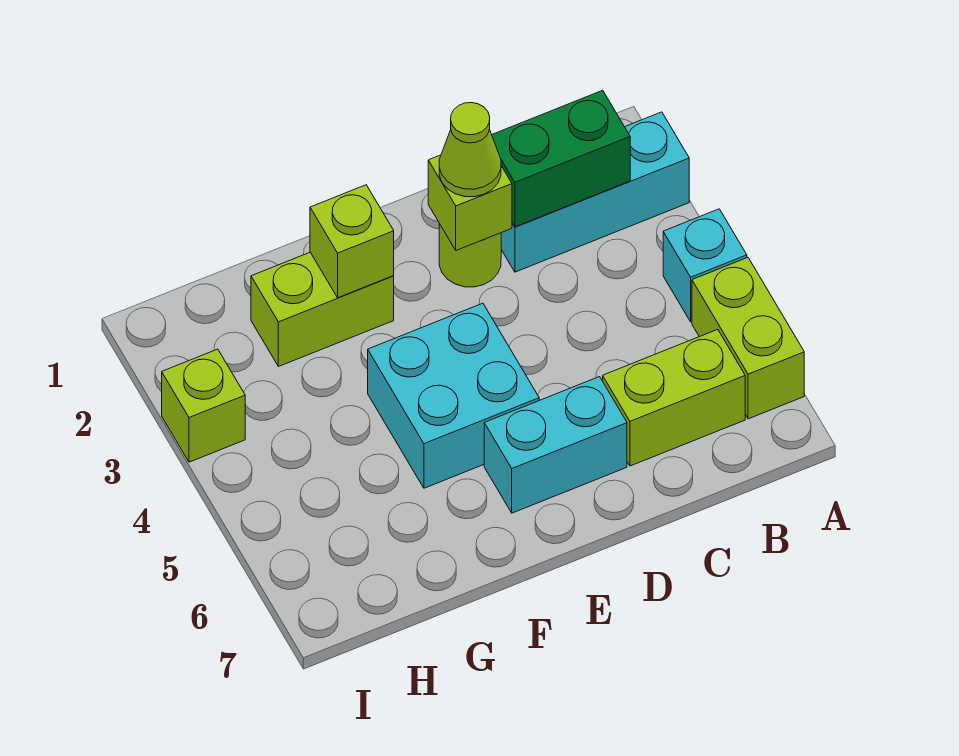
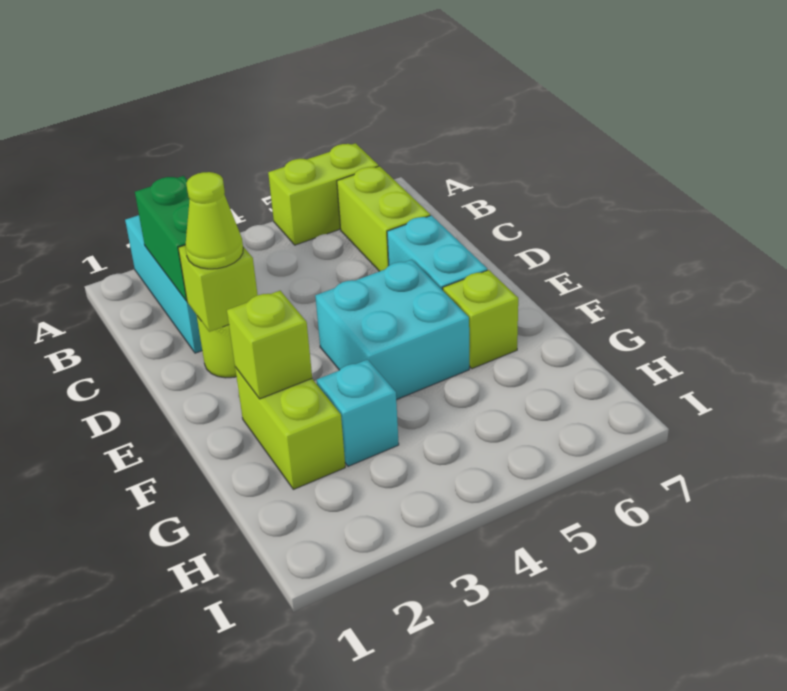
cyan brick A4 level 1 -> cyan brick G3 level 1
lime brick I3 level 1 -> lime brick F6 level 1

